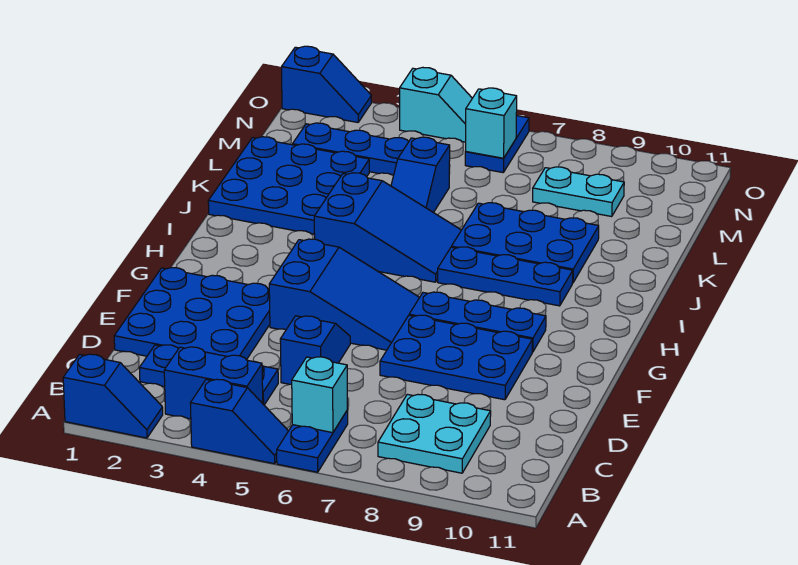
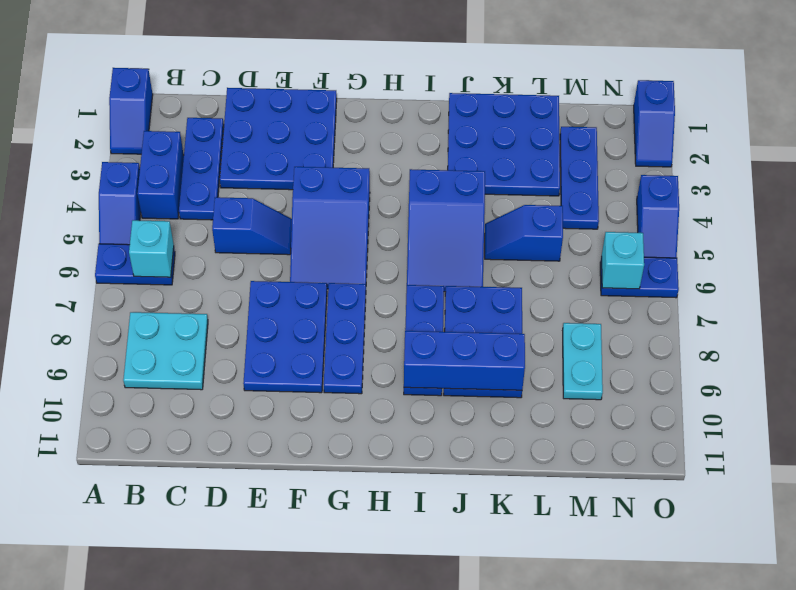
none -> blue brick I9:K9 level 2
cyan slope O4:O5 level 1 top 4 -> blue slope O4:O5 level 1 top 4

